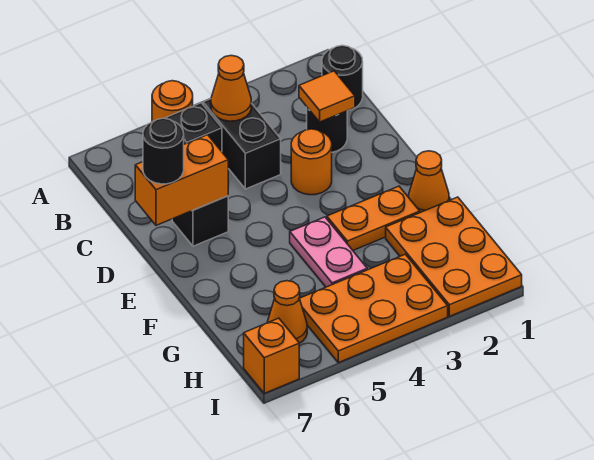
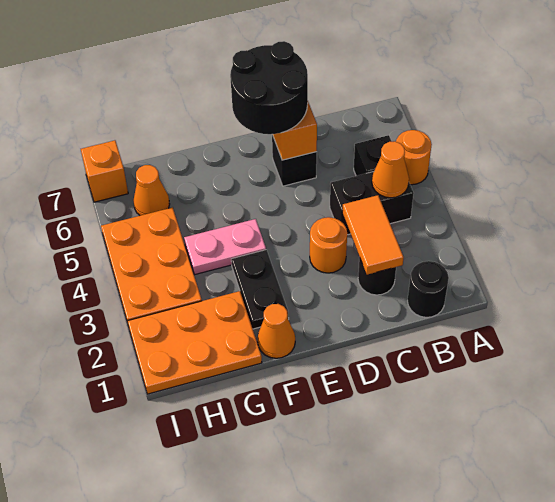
orange tile C2 level 2 -> orange tile C2:C3 level 2
black round brick D7 level 3 -> black round brick D6:E7 level 3
orange plate F2:F3 level 1 -> black plate F2:F3 level 1

